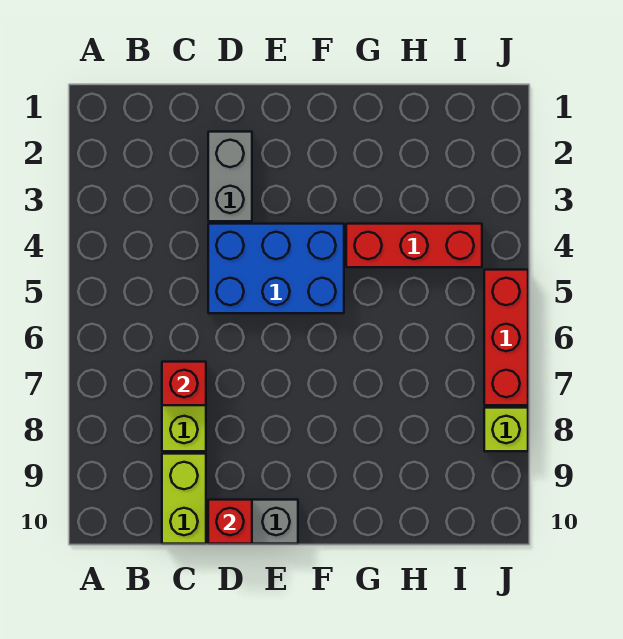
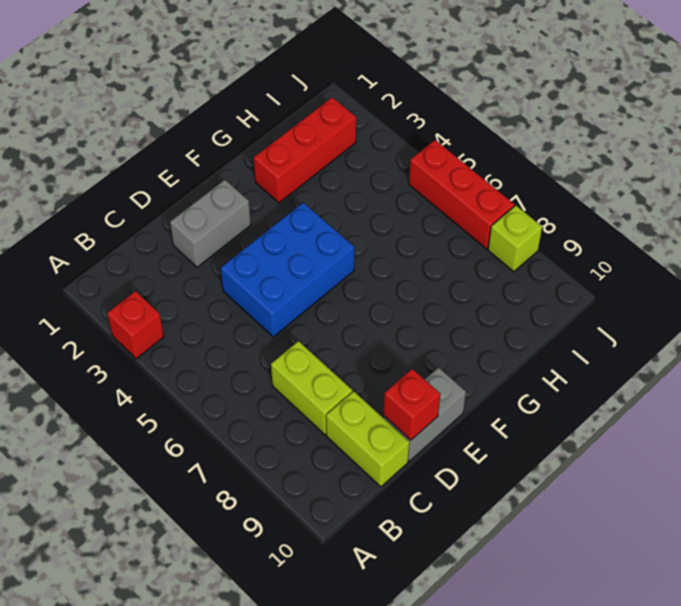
red brick C7 level 2 -> red brick A3 level 1
grey brick D2:D3 level 1 -> grey brick D2:E2 level 1
red brick G4:I4 level 1 -> red brick G2:I2 level 1

